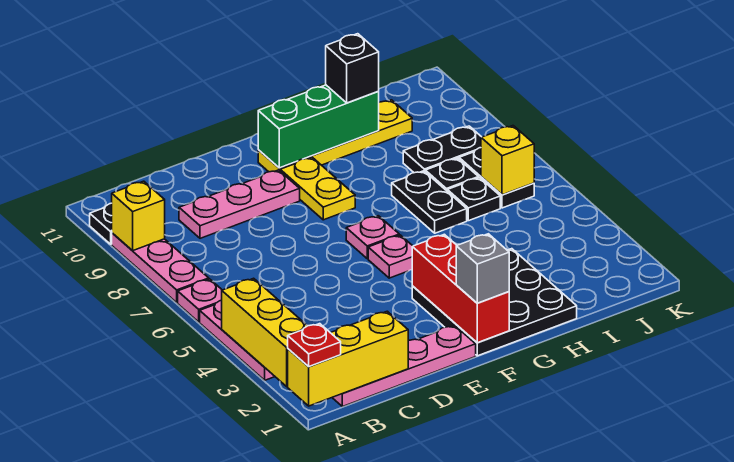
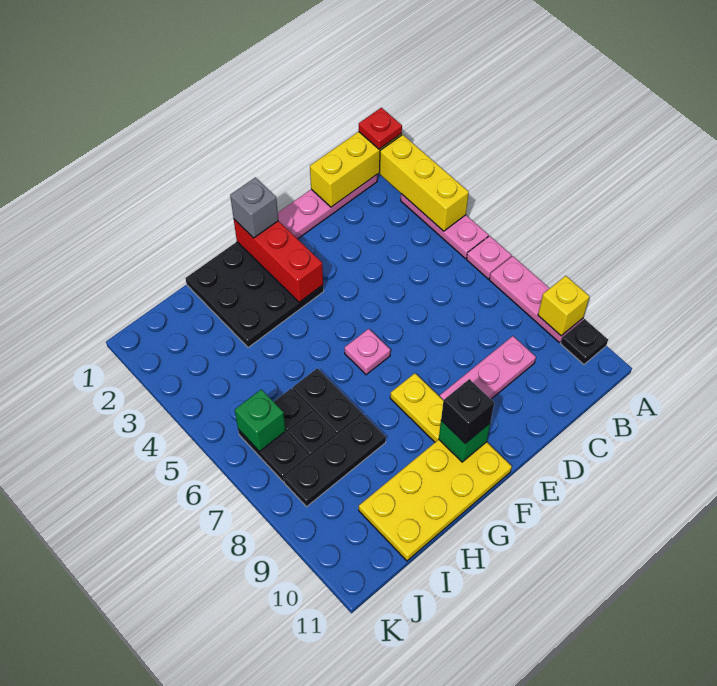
pink plate F5 level 1 -> none
yellow plate F10:I10 level 1 -> yellow plate F10:I11 level 1
green brick F10:H10 level 2 -> green brick F10 level 2
black brick H10 level 3 -> black brick F10 level 3
black plate I8:J8 level 1 -> black plate H8:J8 level 1
yellow brick J6 level 2 -> green brick J6 level 2

